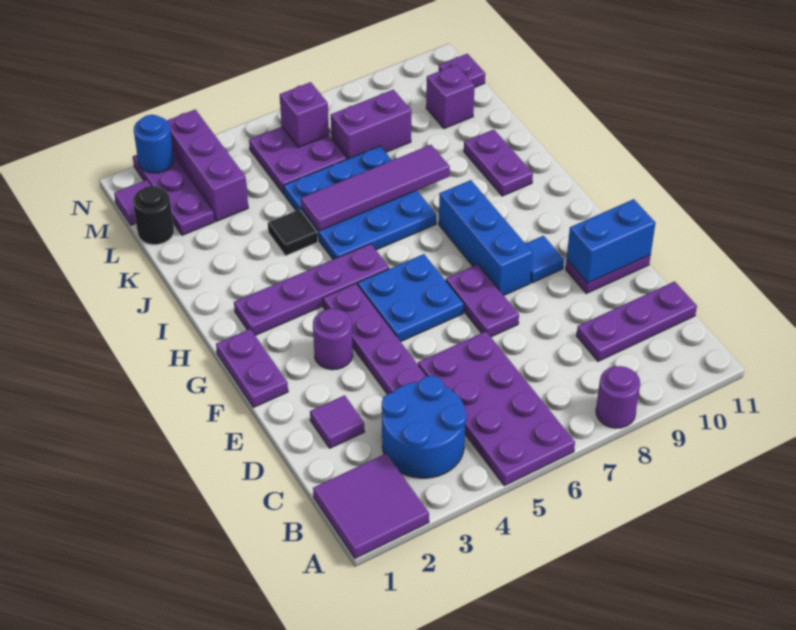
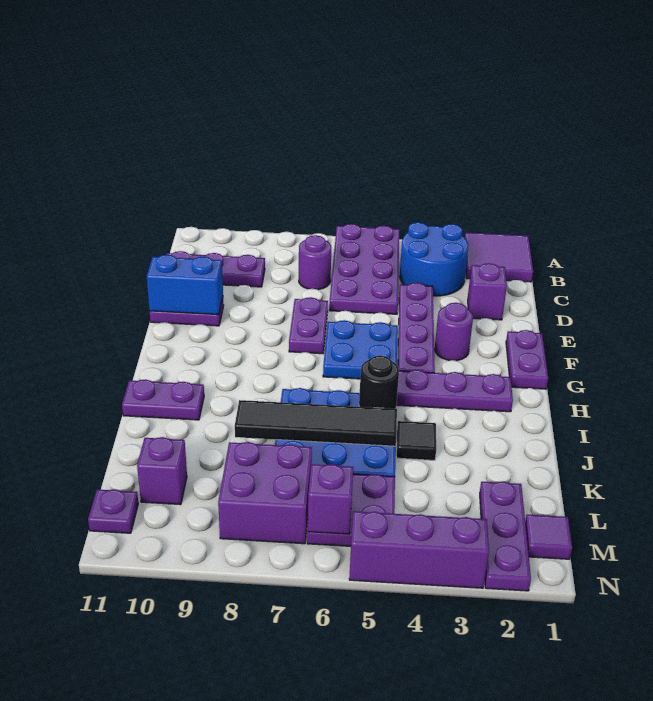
purple round brick A8 level 1 -> purple round brick C7 level 1
purple tile D2 level 1 -> purple brick D2 level 1
blue brick F8:H8 level 1 -> none
blue tile F9 level 1 -> none
purple plate I10:J10 level 1 -> purple plate I10:I11 level 1
purple tile J5:J8 level 2 -> black tile J5:J8 level 2
black round brick L1 level 1 -> black round brick I5 level 2
purple brick L3:N3 level 1 -> purple brick N3:N5 level 1
purple brick L7:L8 level 1 -> purple brick L7:M8 level 1
blue round brick N2 level 2 -> none

